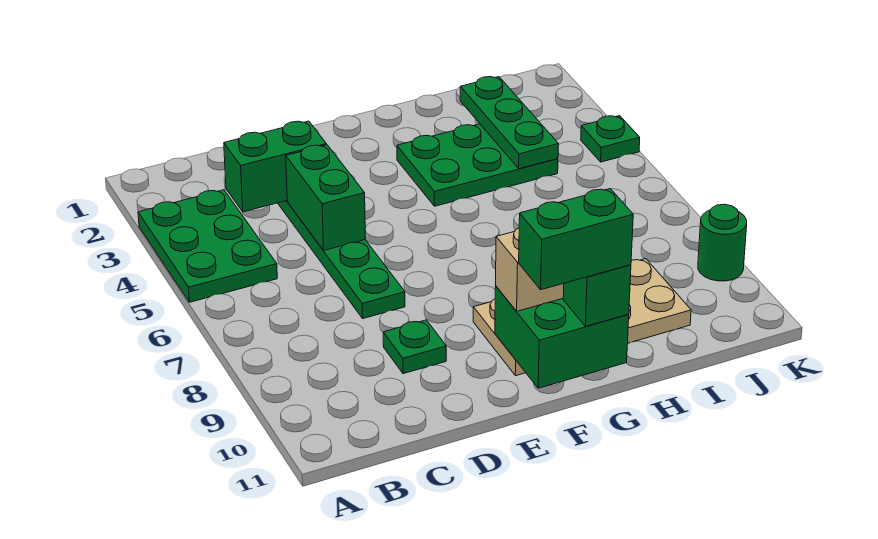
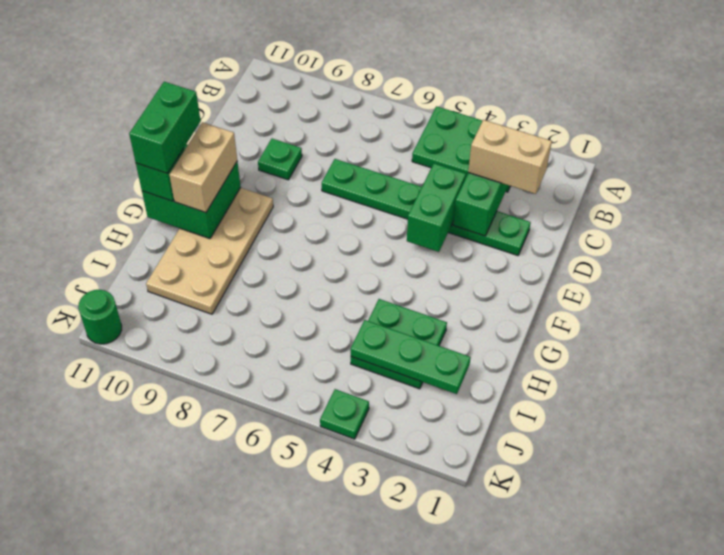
none -> tan brick C2:C3 level 3
green brick D4:D5 level 2 -> green brick D4:E4 level 2
green plate G3:I4 level 1 -> green plate H3:I4 level 1
green round brick K9 level 1 -> green round brick K11 level 1

